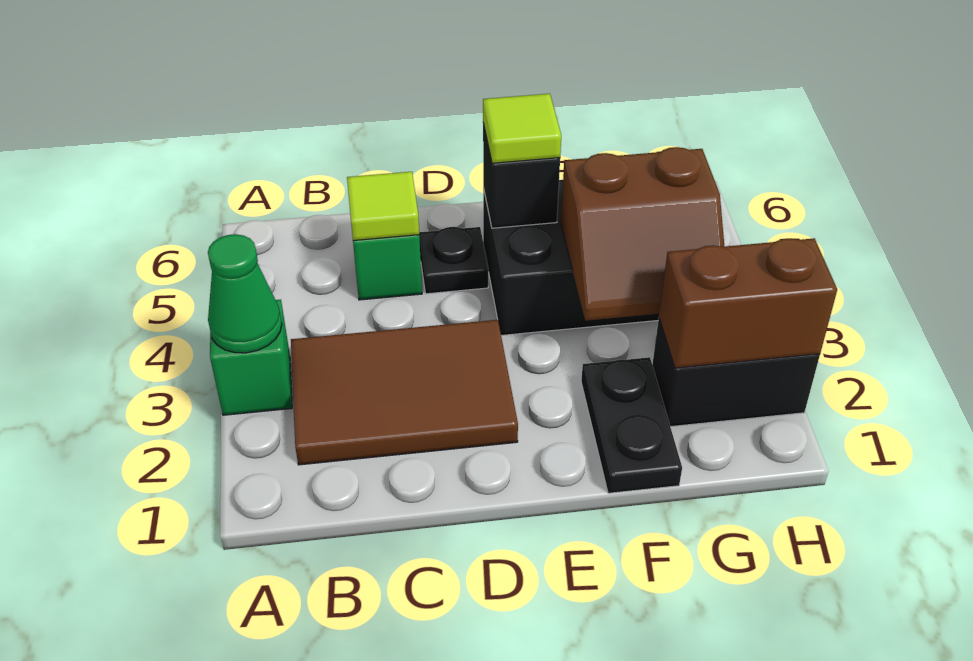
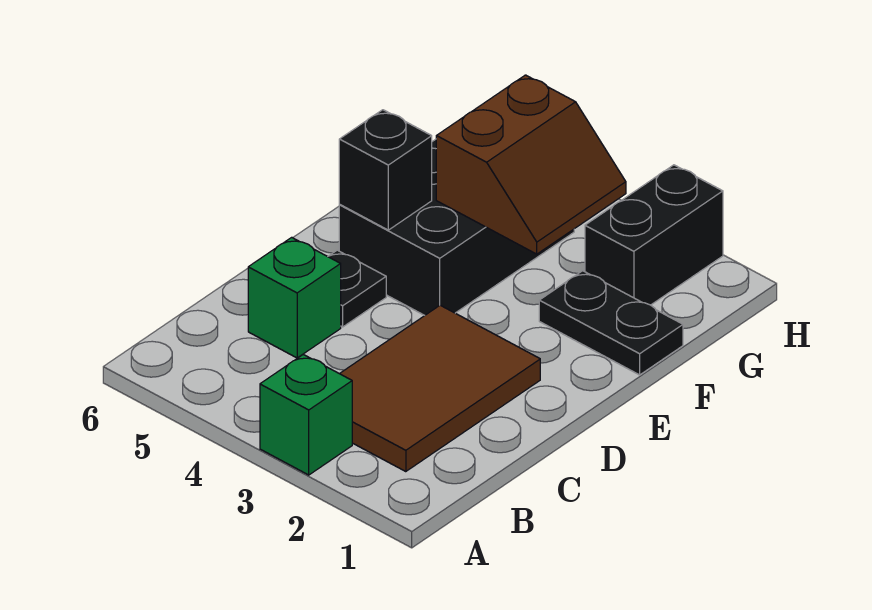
green cone A3 level 2 -> none
lime tile C5 level 2 -> none
lime tile E5 level 3 -> none
brown brick G2:H2 level 2 -> none

